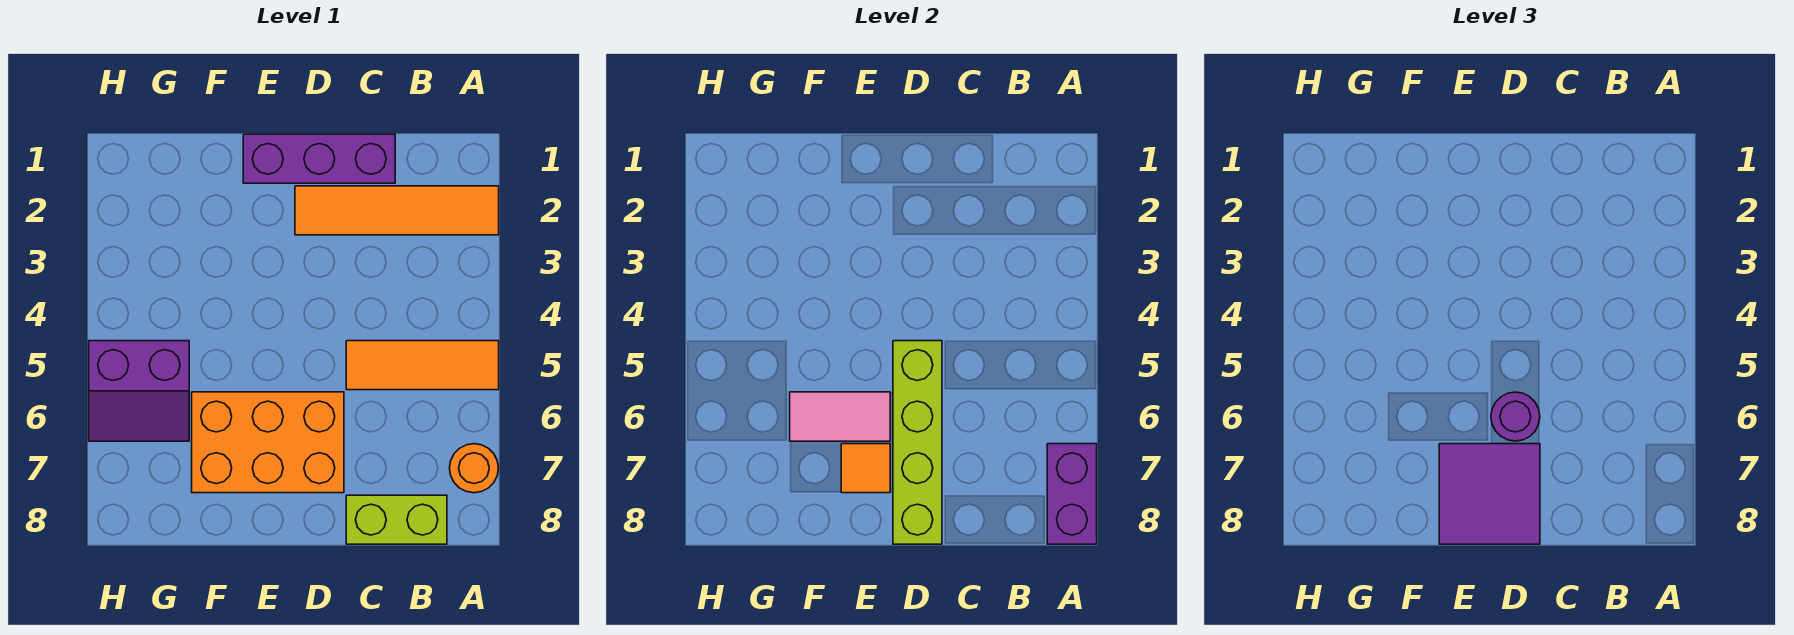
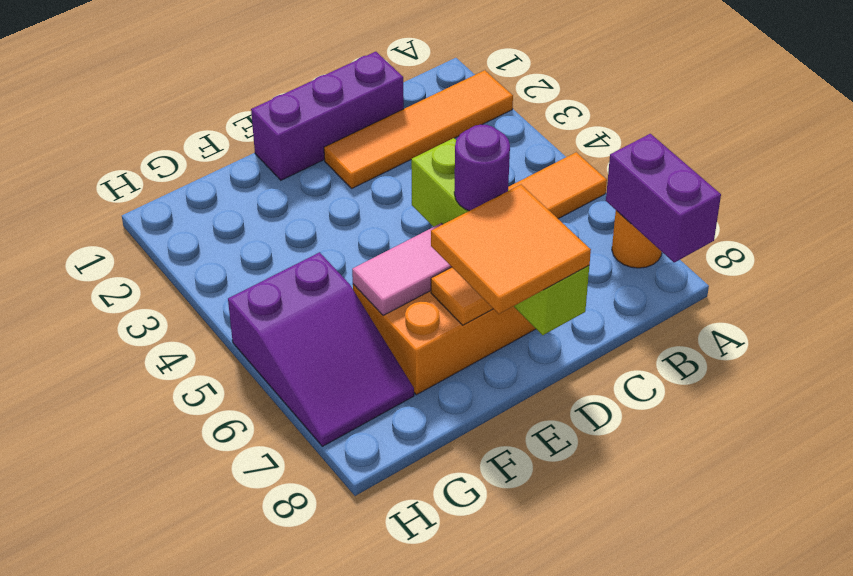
lime brick B8:C8 level 1 -> none
purple tile D7:E8 level 3 -> orange tile D7:E8 level 3
purple slope G5:H6 level 1 top 5 -> purple slope G5:H7 level 1 top 5

